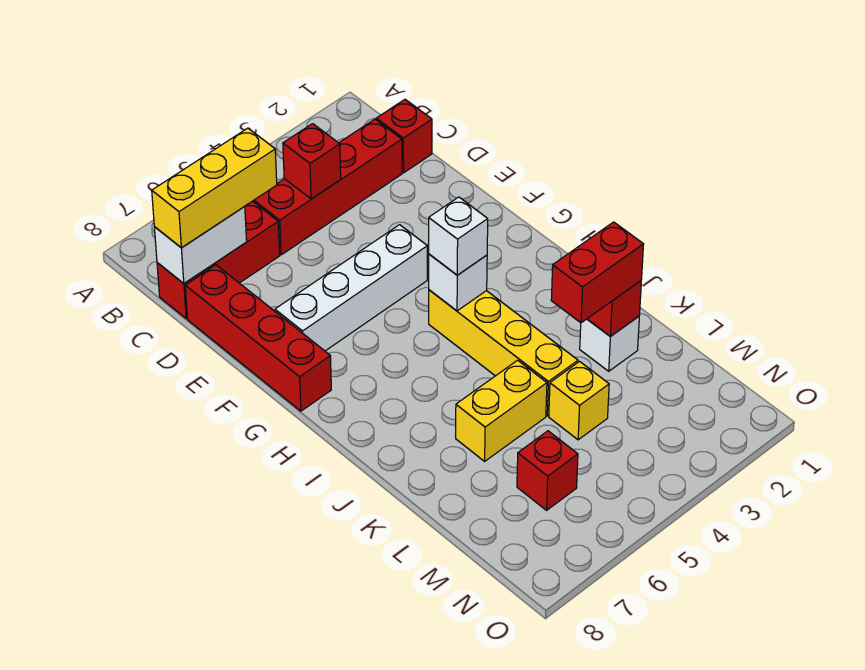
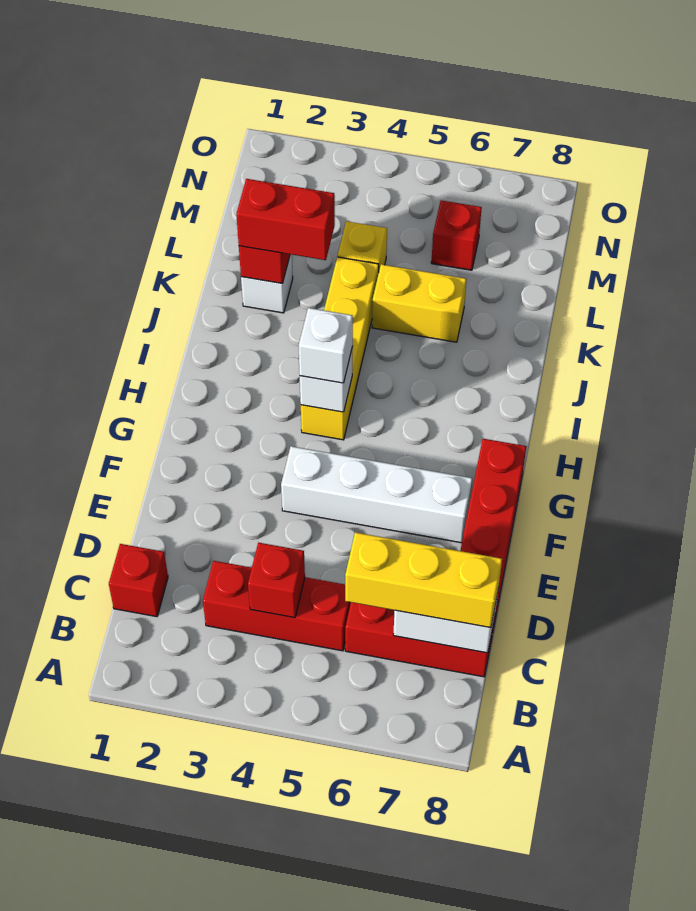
red brick C2:C5 level 1 -> red brick C3:C5 level 1

